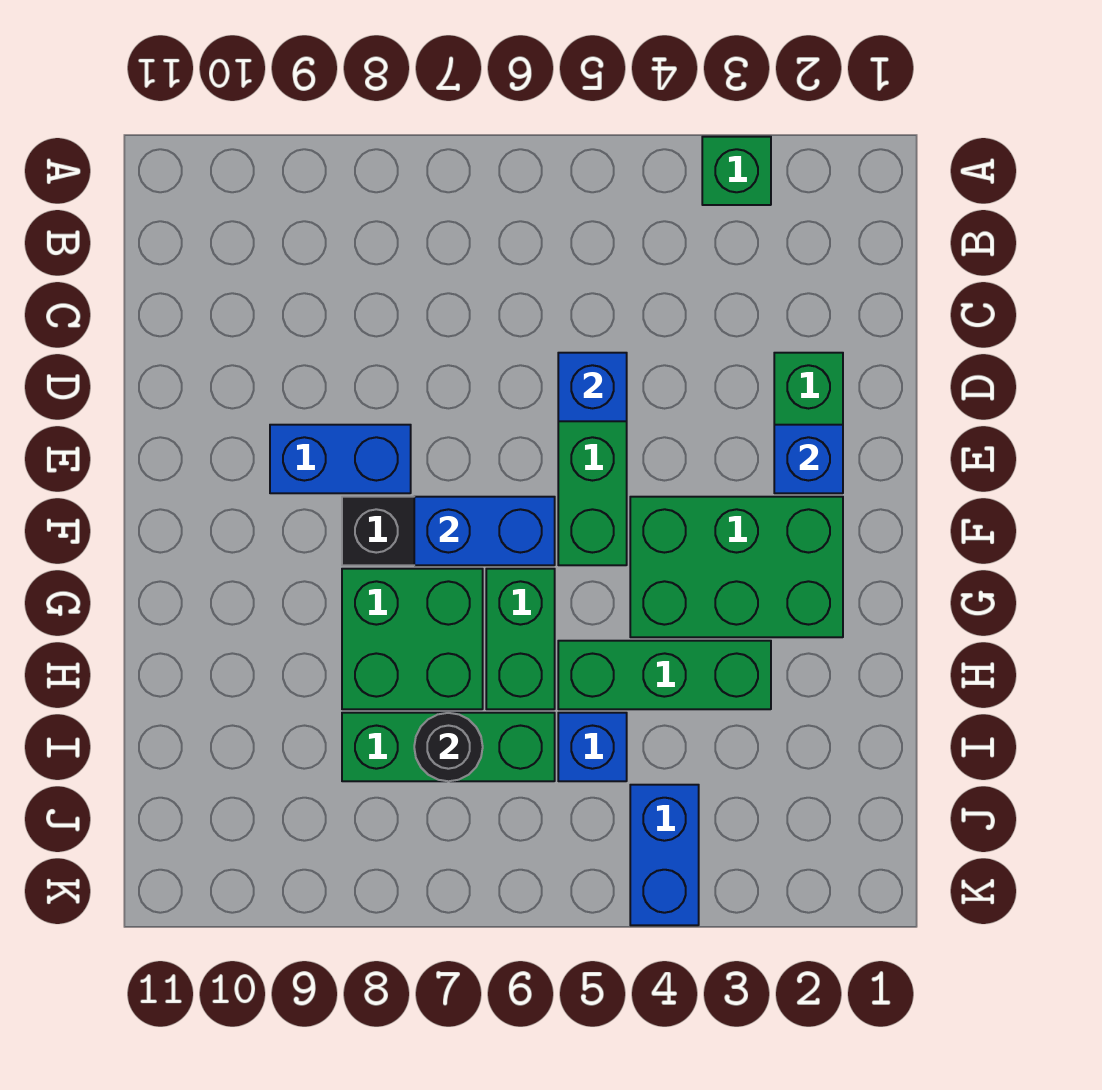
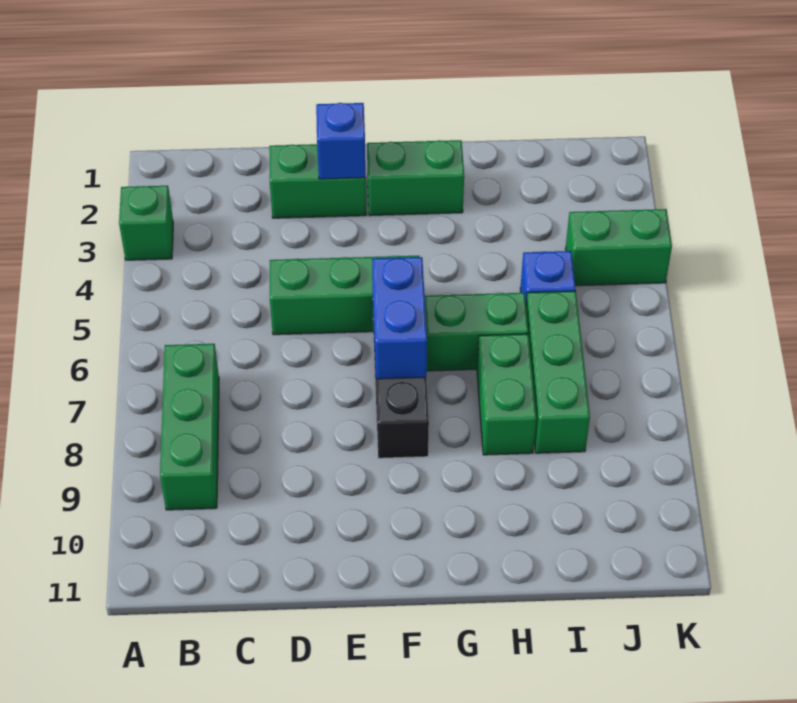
blue brick D5 level 2 -> none
blue brick E8:E9 level 1 -> none
green brick F2:G4 level 1 -> green brick F2:G2 level 1
green brick G7:H8 level 1 -> green brick H7:H8 level 1
green brick H3:H5 level 1 -> green brick B7:B9 level 1
black round brick I7 level 2 -> none
blue brick J4:K4 level 1 -> green brick J4:K4 level 1

